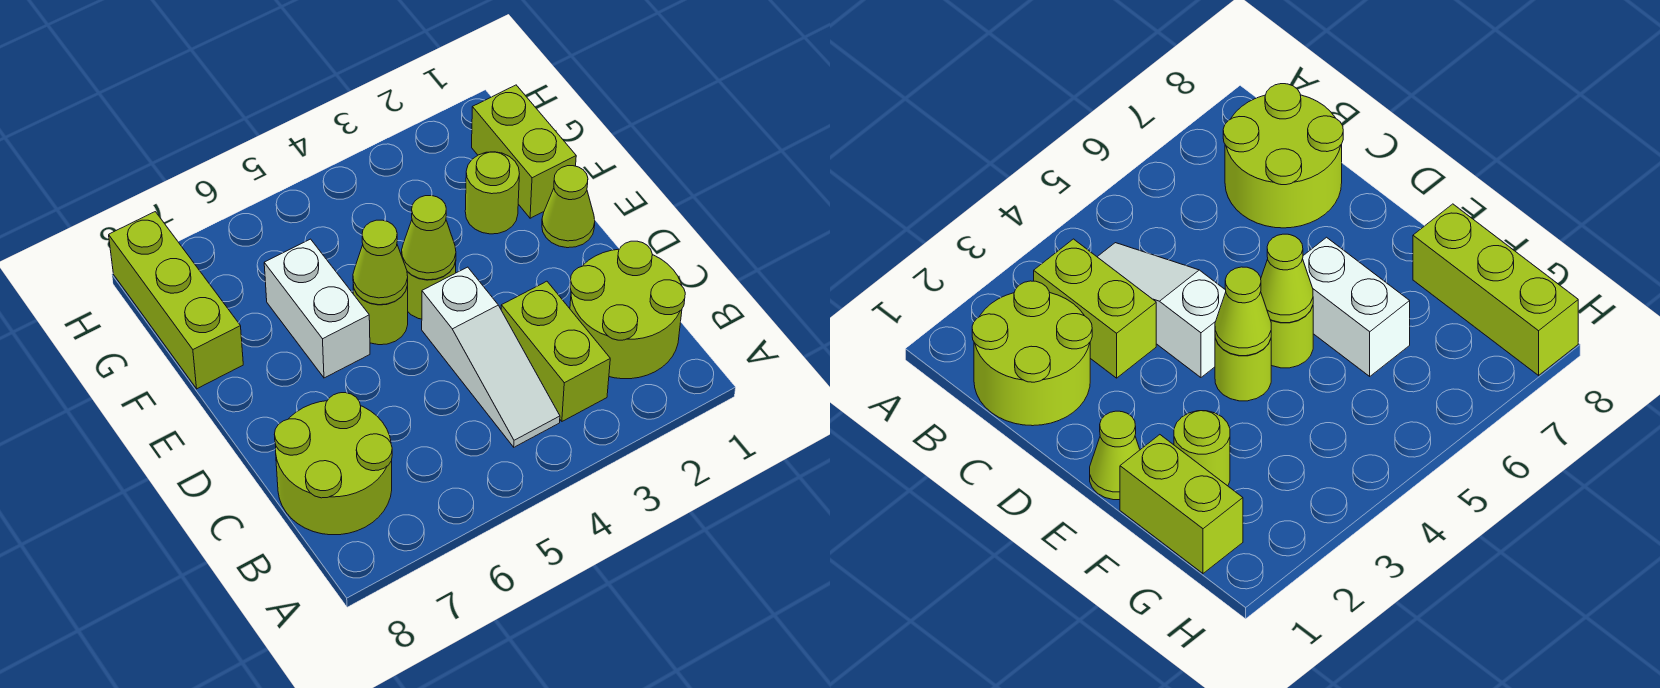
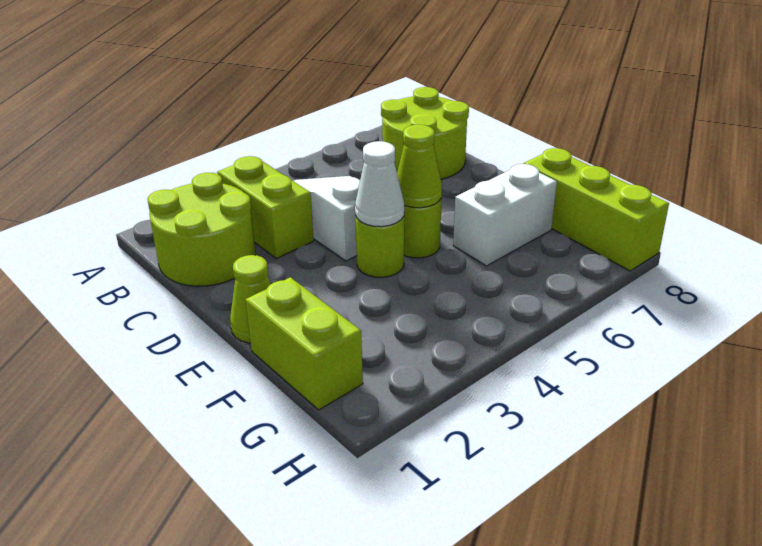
lime cone E4 level 2 -> white cone E4 level 2
white brick E6:F6 level 1 -> white brick F6:F7 level 1
lime round brick F2 level 1 -> none

